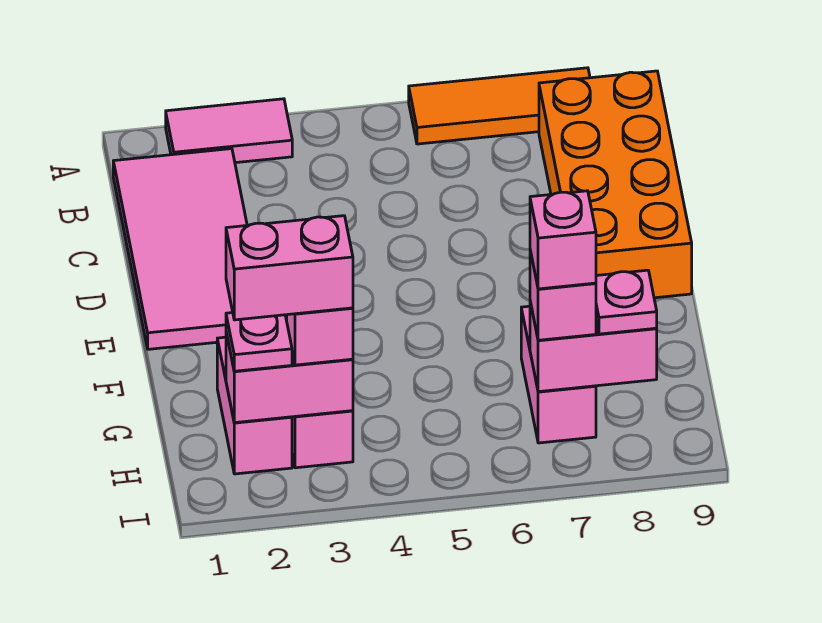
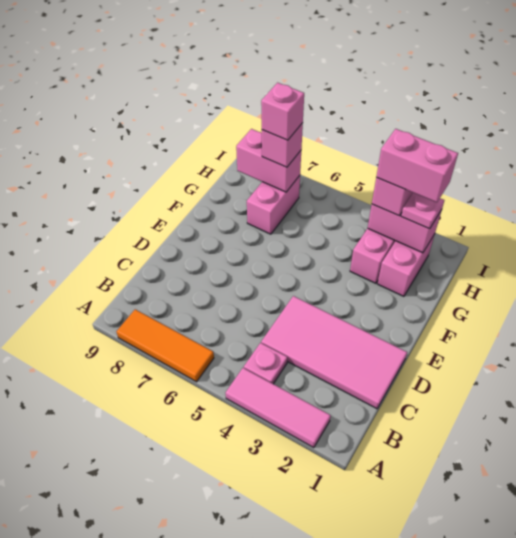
pink tile A2:A3 level 1 -> pink tile A2:A4 level 1
pink tile B1:E2 level 1 -> pink tile C1:D4 level 1
orange brick B8:E9 level 1 -> none
pink plate H8 level 3 -> pink plate B4 level 1

